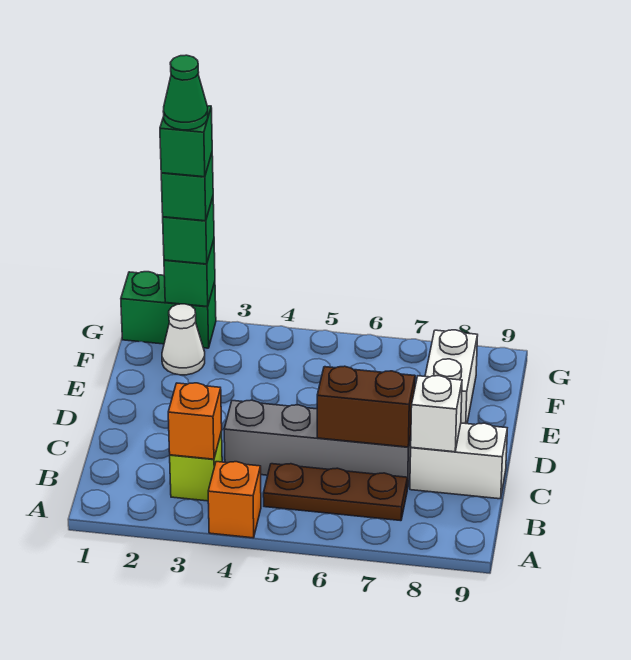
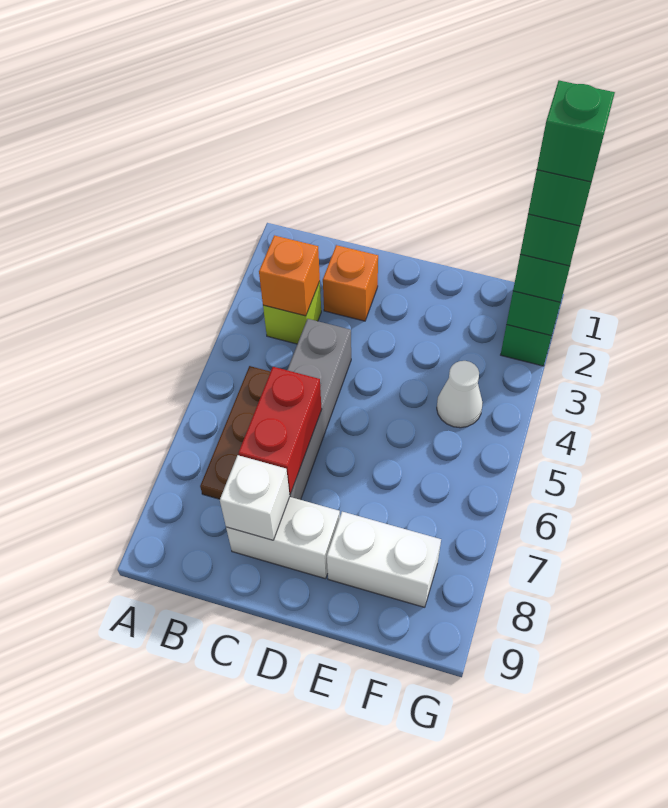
orange brick A4 level 1 -> orange brick C2 level 1
brown brick C6:C7 level 2 -> red brick C6:C7 level 2
white brick C8:C9 level 1 -> white brick C8:D8 level 1
white cone F2 level 1 -> white cone F4 level 1
green cone G2 level 6 -> green brick G2 level 6

